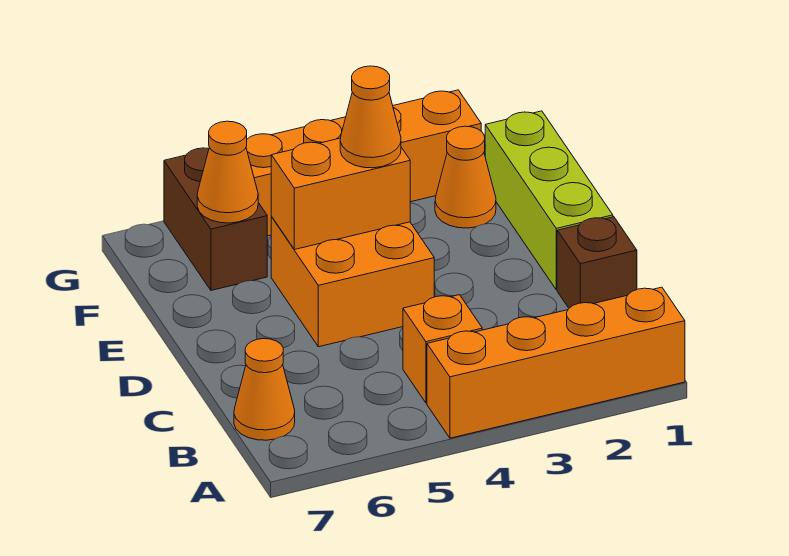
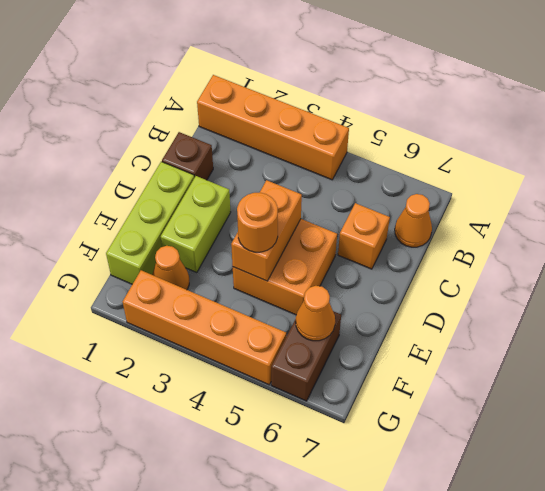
orange brick B4 level 1 -> orange brick C6 level 1
none -> lime brick D2:E2 level 1
orange brick E4:E5 level 2 -> orange brick D4:E4 level 2
orange cone E4 level 3 -> orange round brick E4 level 3

